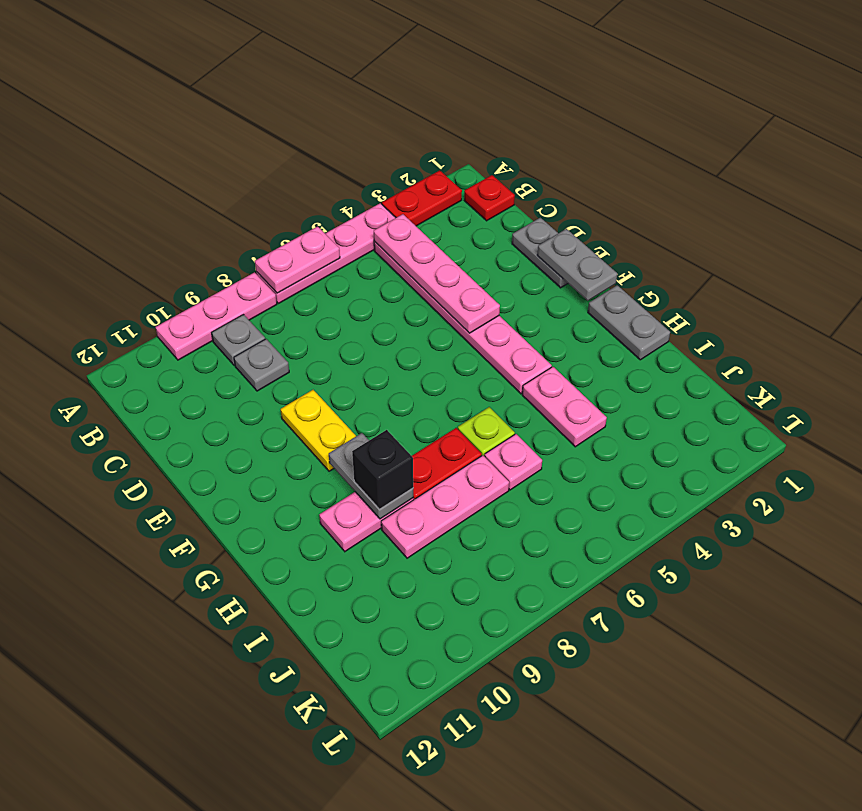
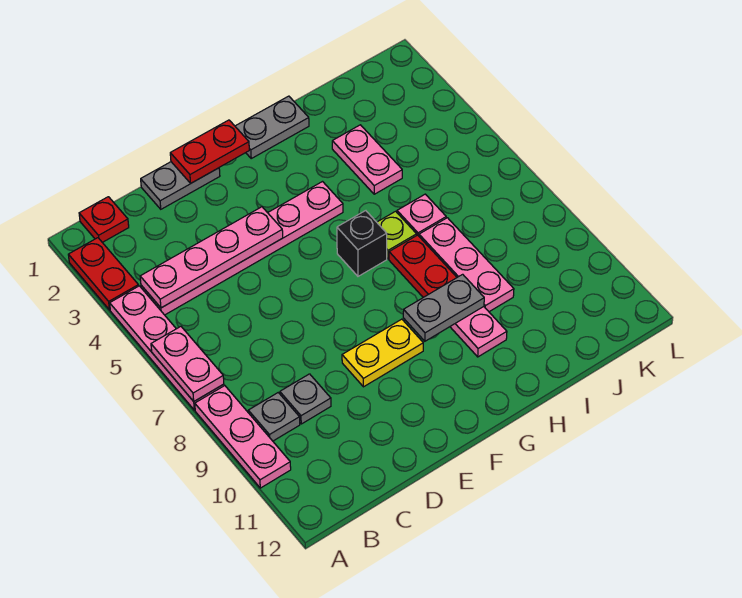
grey plate E1:F1 level 2 -> red plate E1:F1 level 2
pink plate H4:I4 level 1 -> pink plate I3:I4 level 1
black brick H9 level 3 -> black brick G6 level 1

